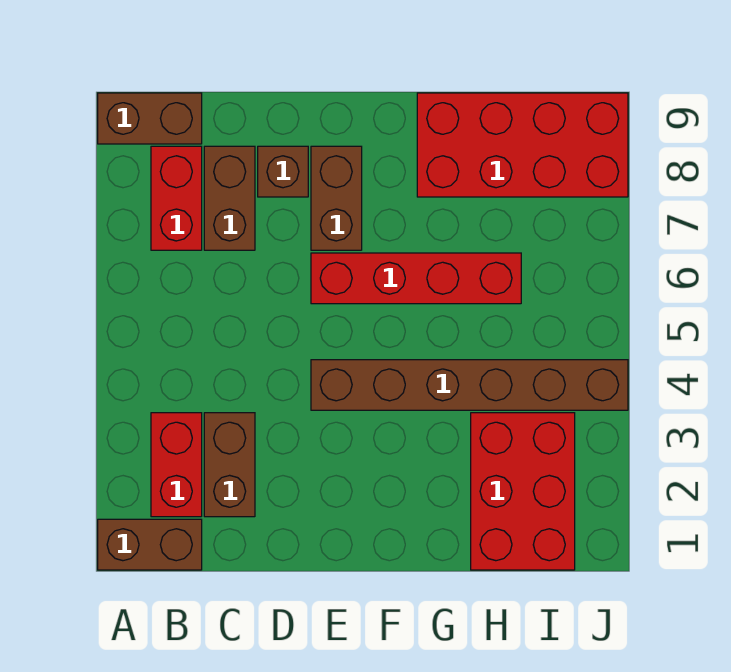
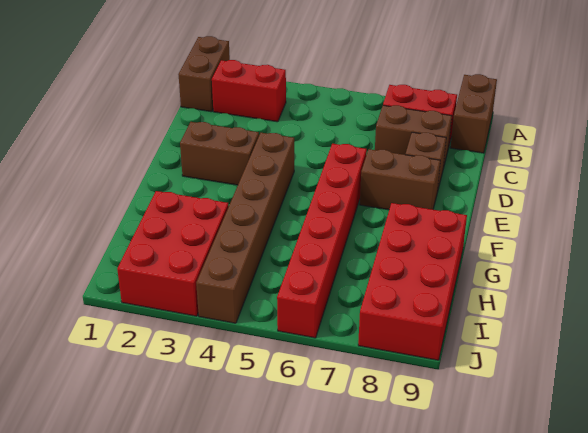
brown brick C2:C3 level 1 -> brown brick E2:E3 level 1
red brick E6:H6 level 1 -> red brick E6:J6 level 1
red brick H1:I3 level 1 -> red brick H2:J3 level 1

